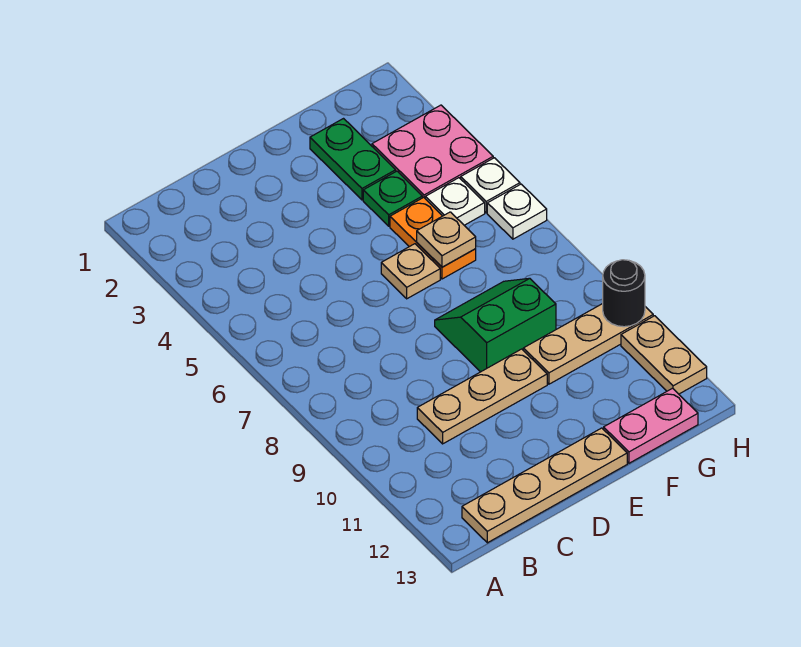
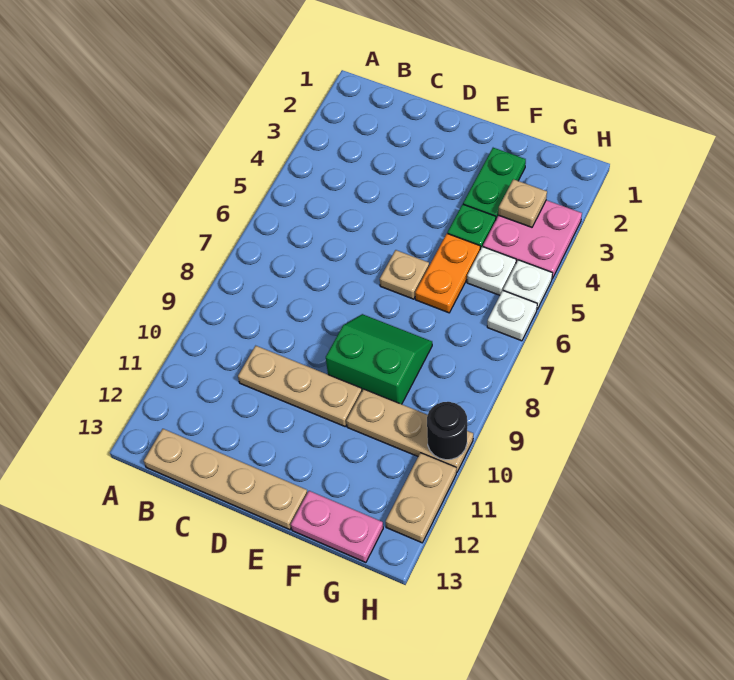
tan plate F6 level 2 -> tan plate G3 level 2

